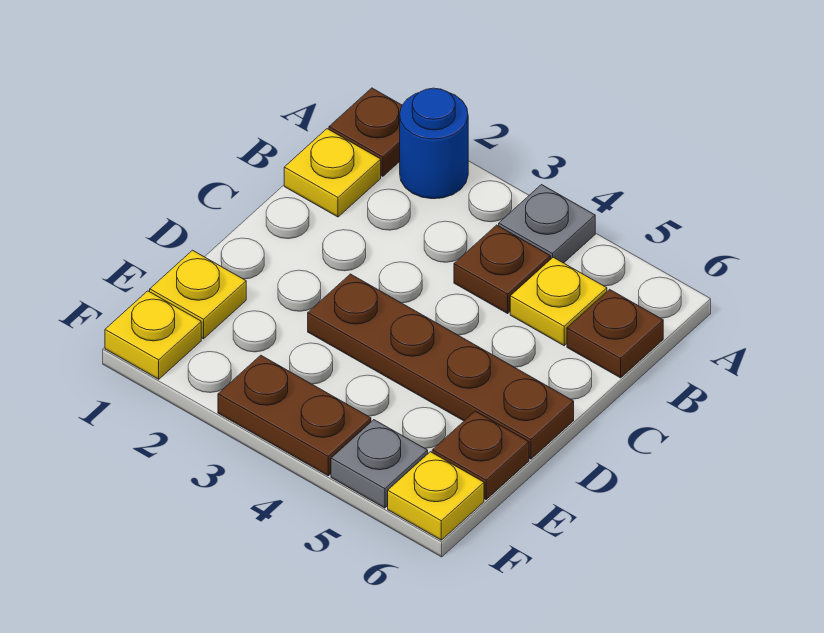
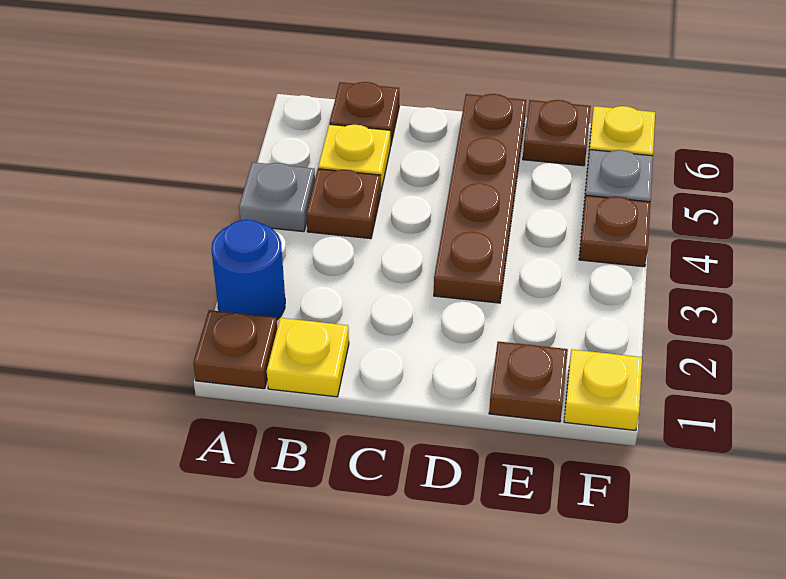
yellow plate E1 level 1 -> brown plate E1 level 1
brown plate F3:F4 level 1 -> brown plate F4 level 1

